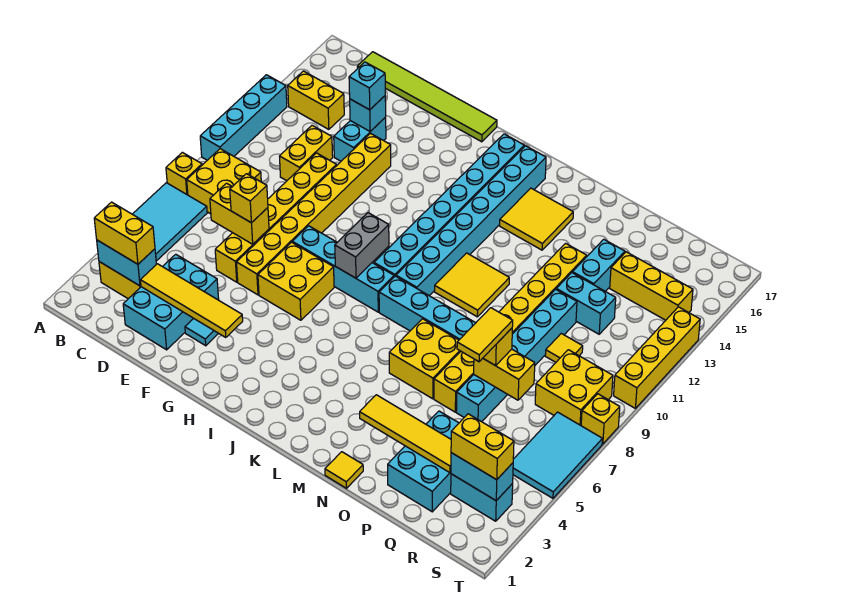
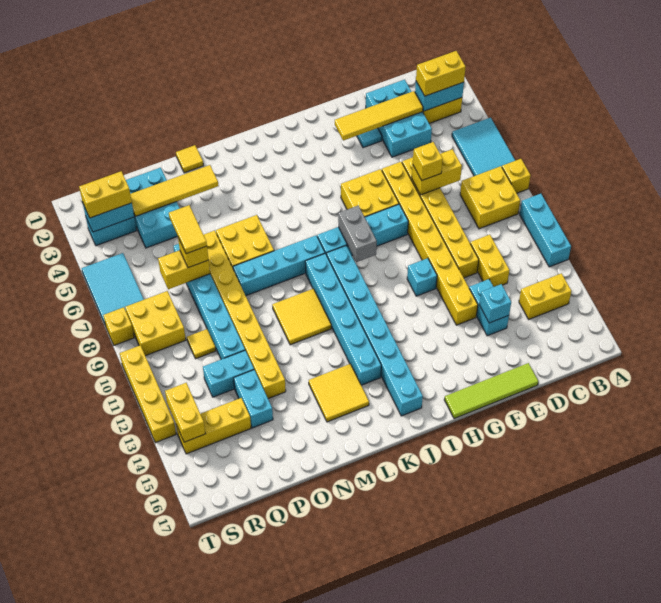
cyan brick A10:A13 level 1 -> cyan brick A10:A12 level 1
lime tile C17:H17 level 1 -> lime tile E17:H17 level 1
cyan brick E14 level 3 -> cyan brick G11 level 1
cyan brick K9:K16 level 1 -> cyan brick K9:K14 level 1
none -> yellow brick S13:S14 level 2

